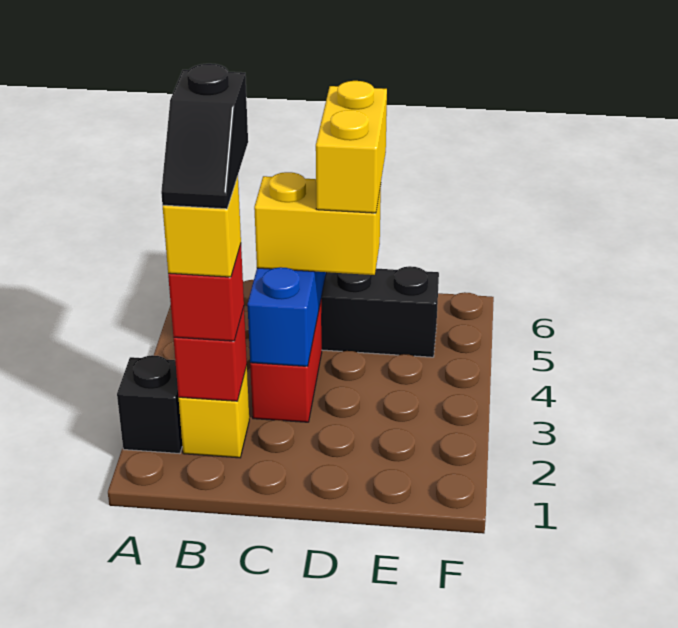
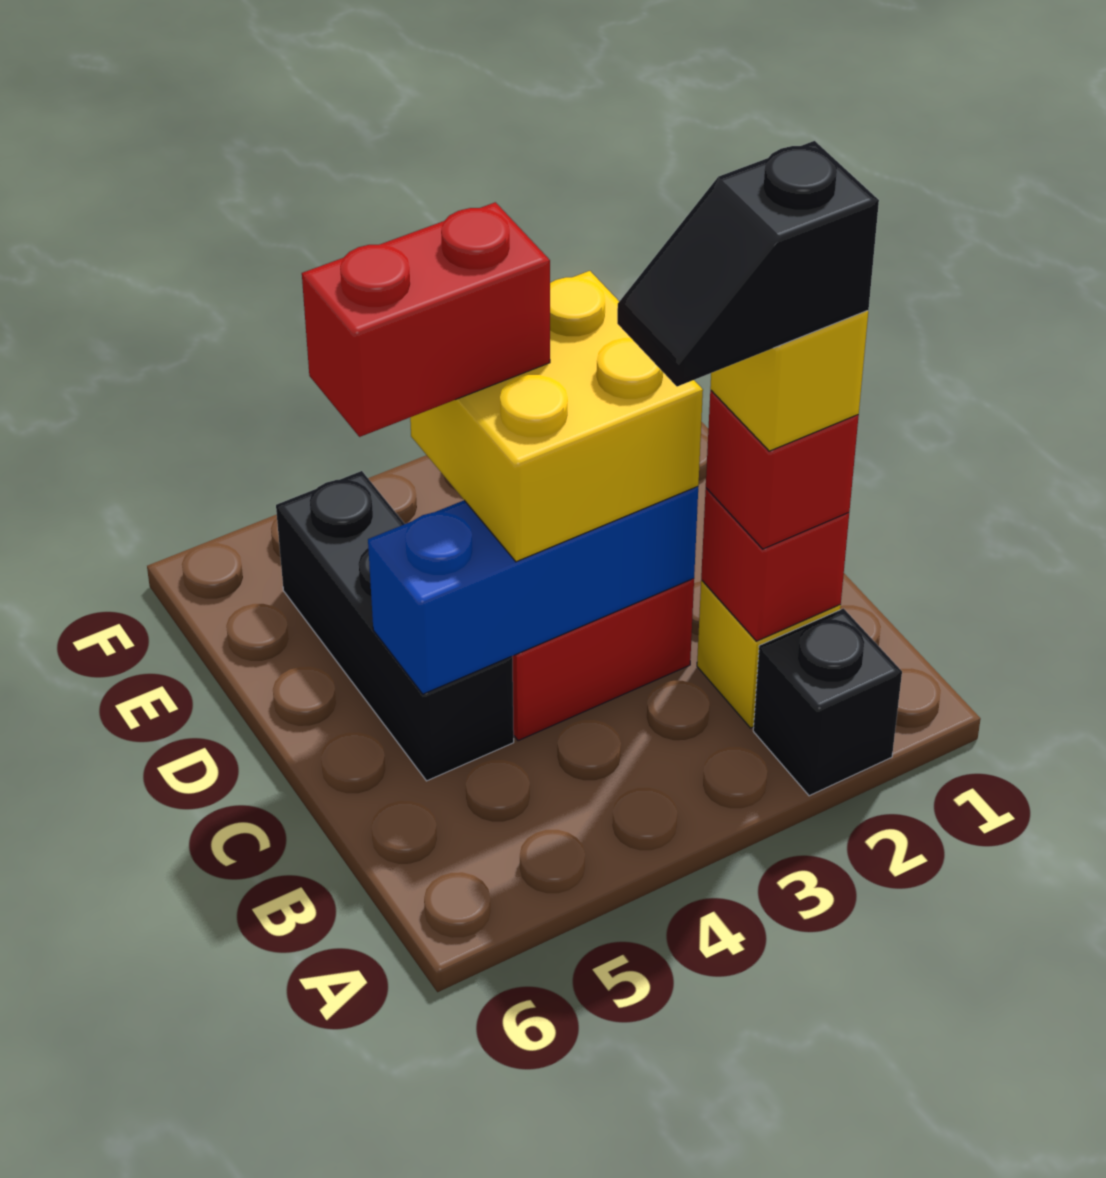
black slope B2:B3 level 5 top 3 -> black slope B2:B3 level 5 top 2
yellow brick C4:D4 level 3 -> yellow brick C3:D4 level 3
yellow brick D4:D5 level 4 -> red brick D4:D5 level 4

